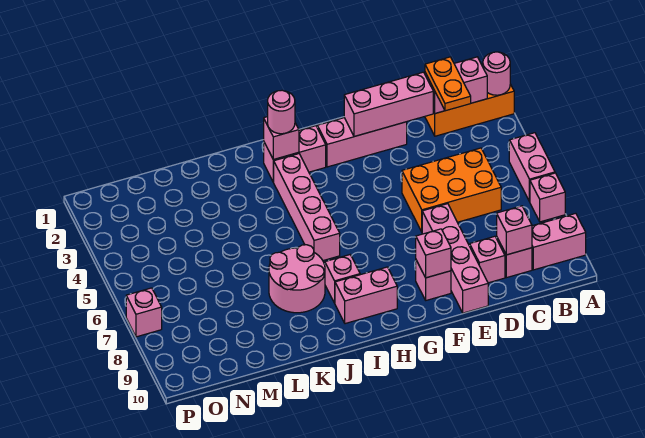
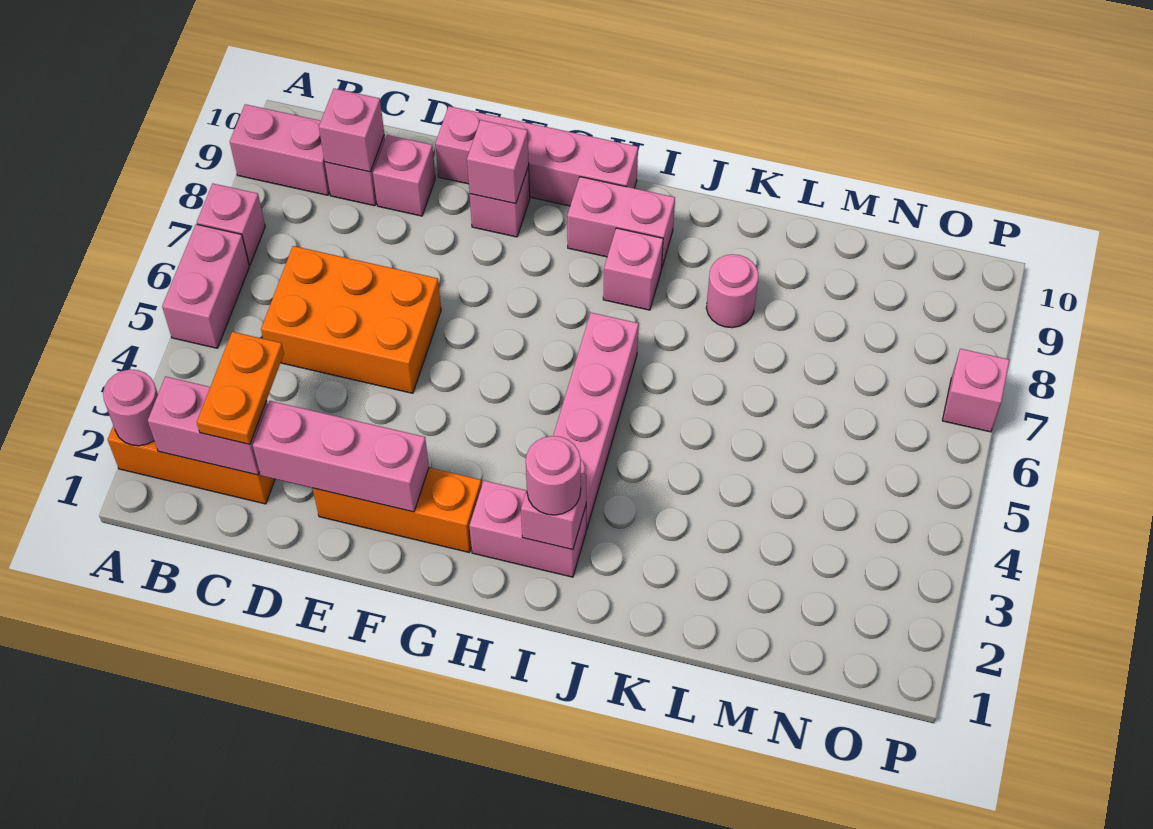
pink brick E2:G2 level 1 -> orange brick E2:G2 level 1
pink brick E7:E10 level 1 -> pink brick E10:H10 level 1
pink round brick J7:K8 level 1 -> pink round brick K8 level 1

